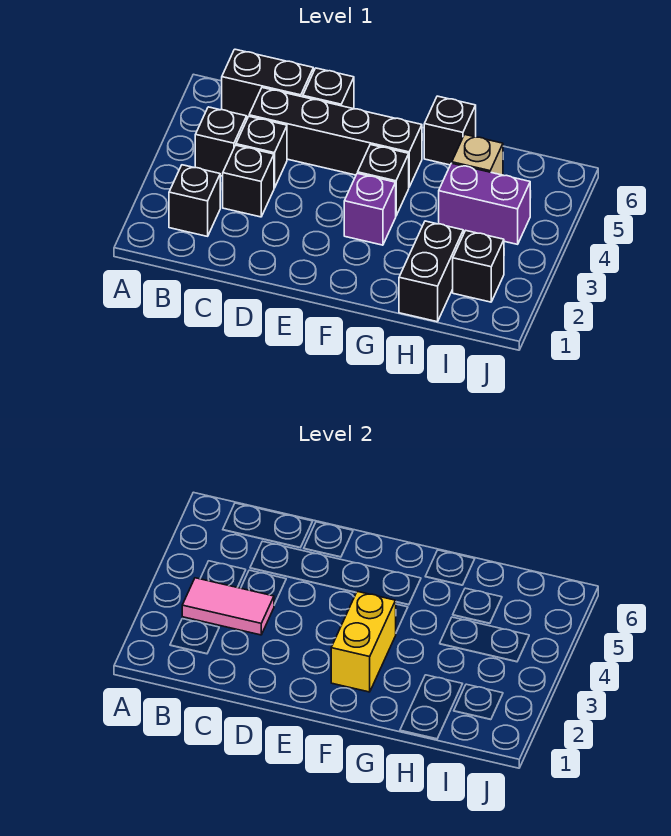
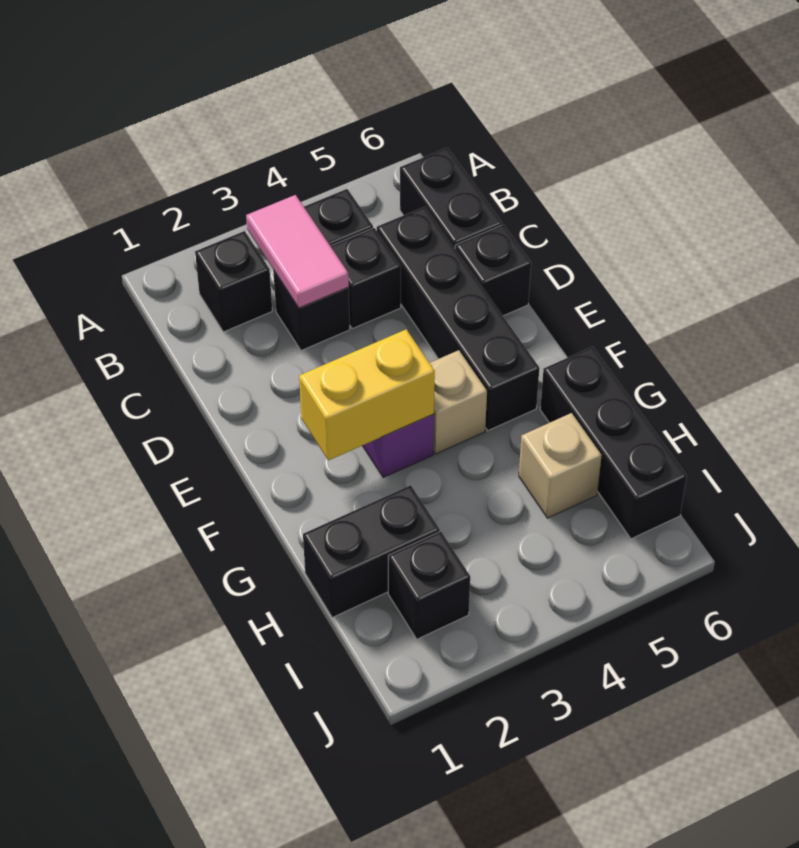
black brick F4 level 1 -> tan brick F4 level 1
black brick G6 level 1 -> black brick G6:I6 level 1
purple brick H4:I4 level 1 -> none

